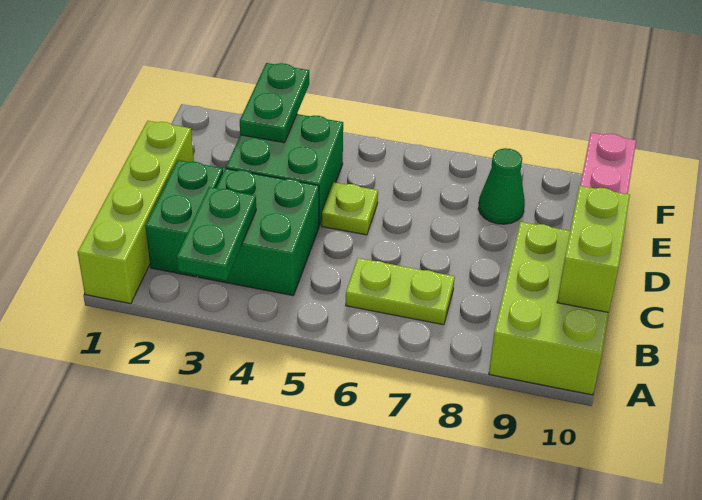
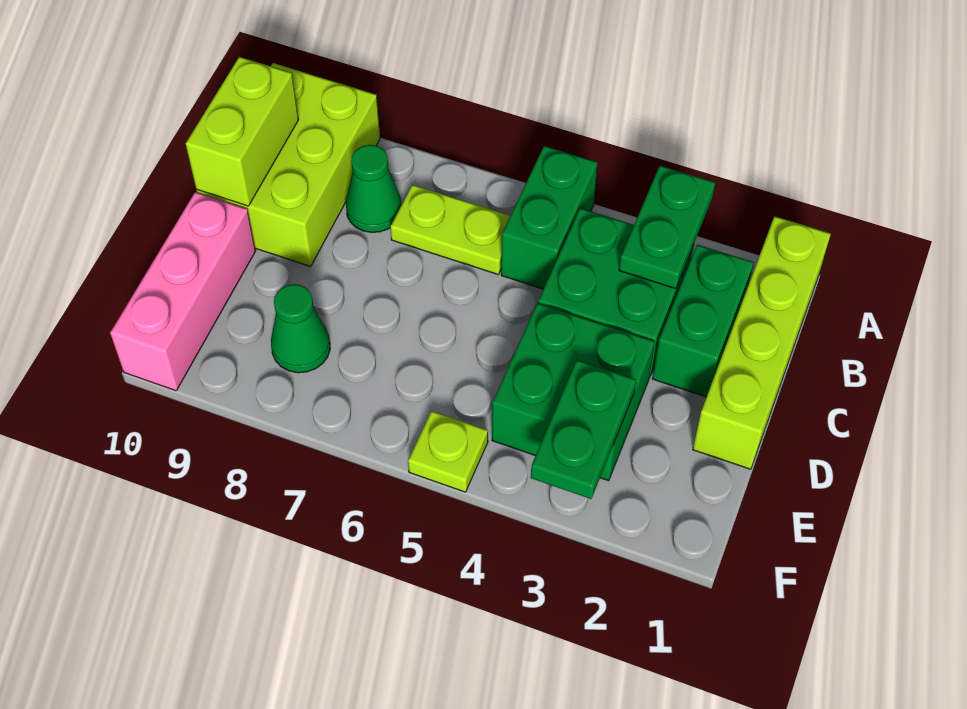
none -> green brick A5:B5 level 1
none -> green cone B8 level 1
lime plate D5 level 1 -> lime plate F5 level 1

